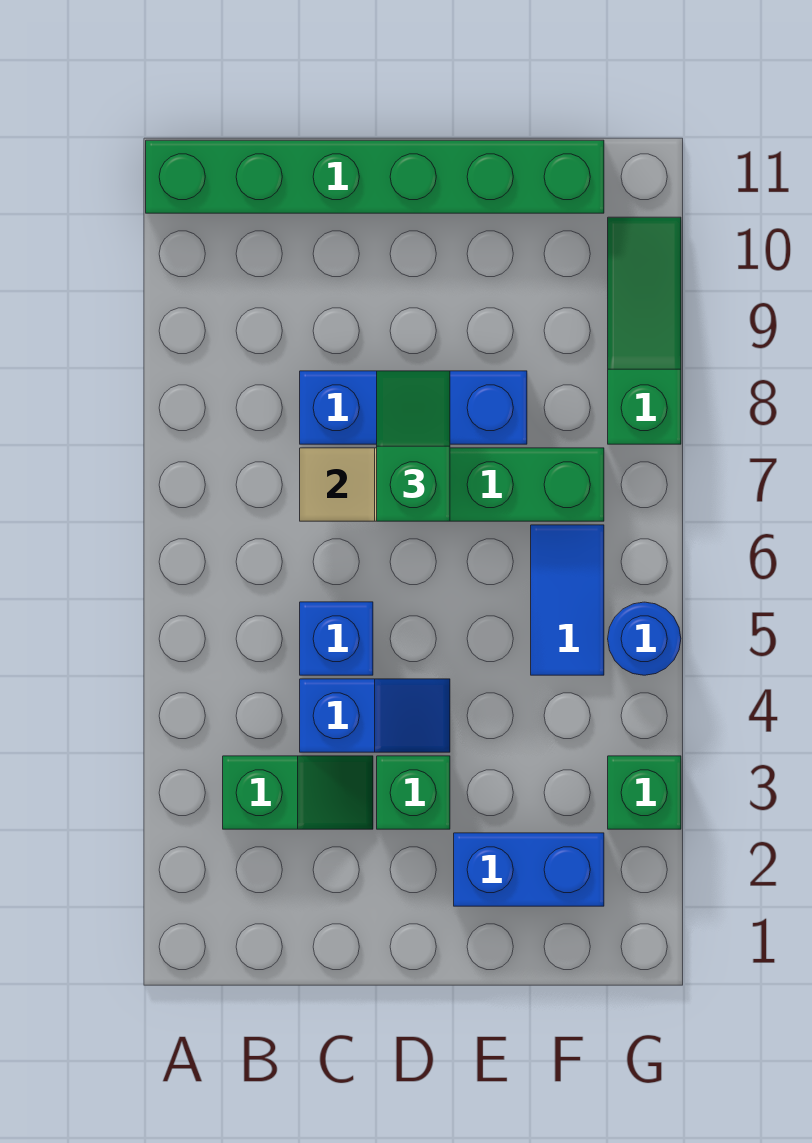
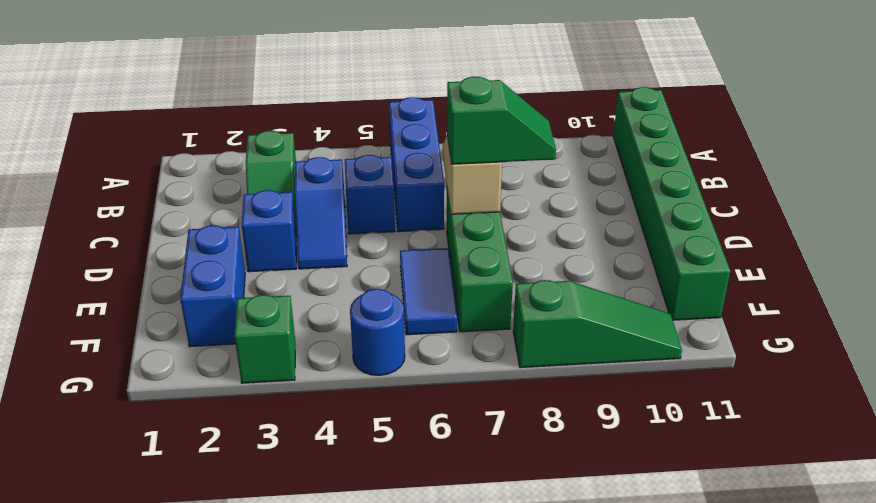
blue brick C8:E8 level 1 -> blue brick A6:C6 level 1
green brick D3 level 1 -> blue brick D3 level 1
blue tile F5:F6 level 1 -> blue tile E6:F6 level 1

